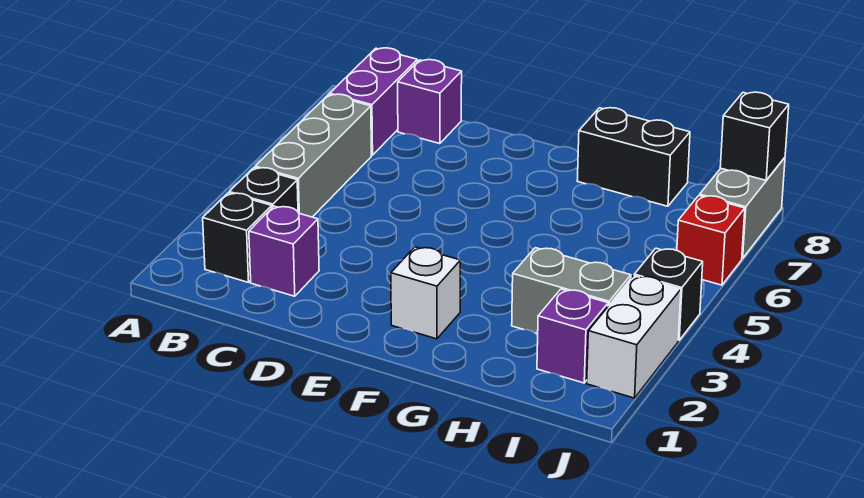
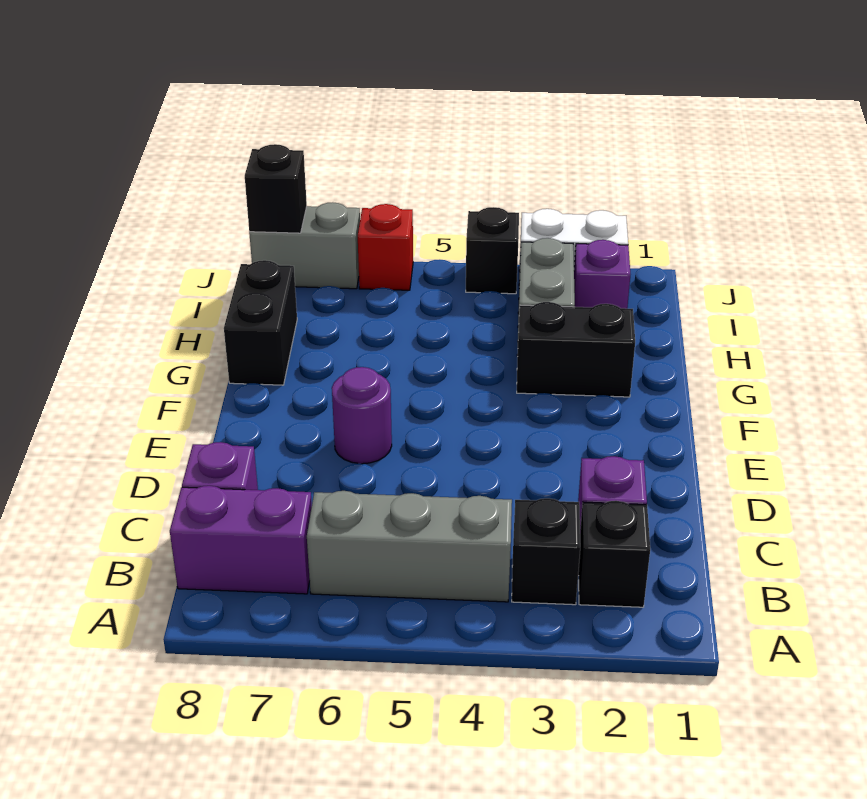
none -> purple round brick E6 level 1
white brick F2 level 1 -> none
none -> black brick G2:G3 level 1

